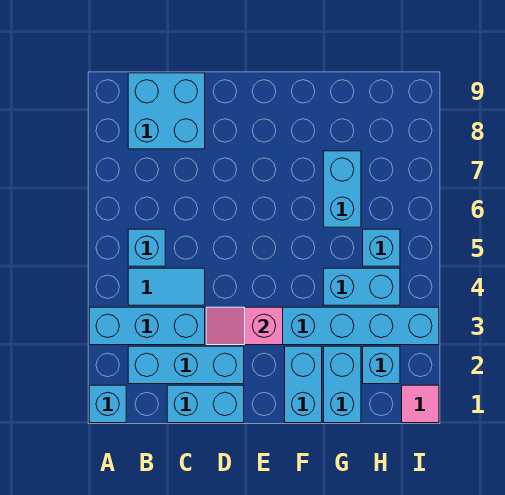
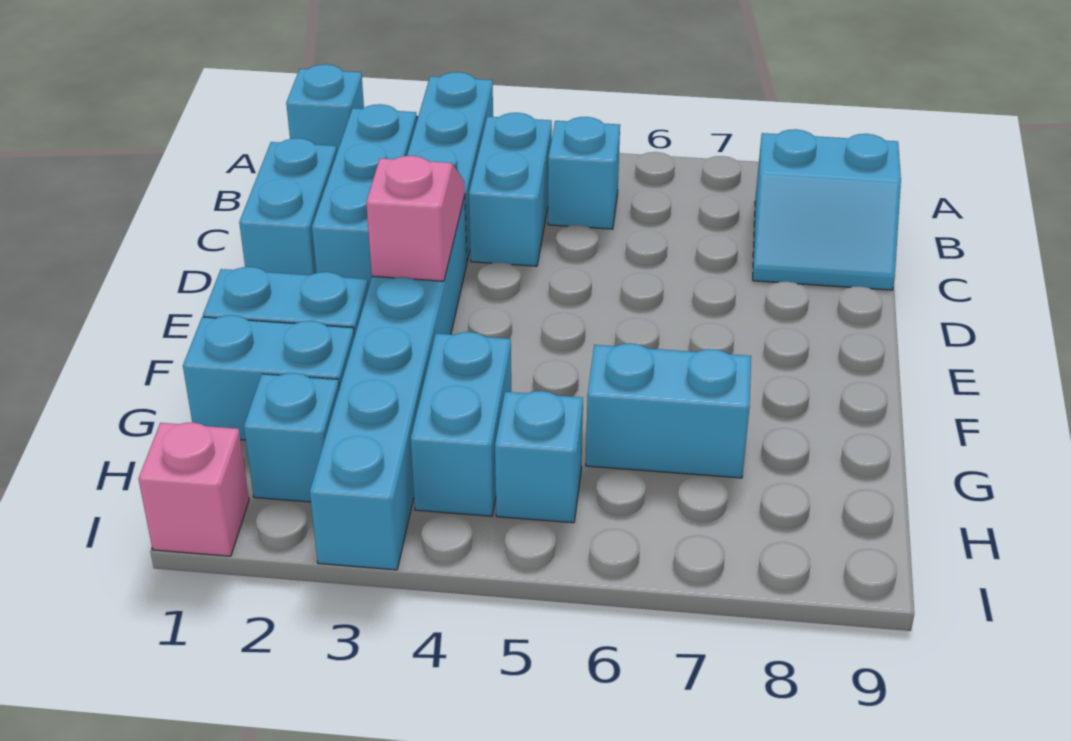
cyan tile B4:C4 level 1 -> cyan brick B4:C4 level 1
cyan brick B8:C9 level 1 -> cyan slope B8:C9 level 1 top B
pink tile I1 level 1 -> pink brick I1 level 1

